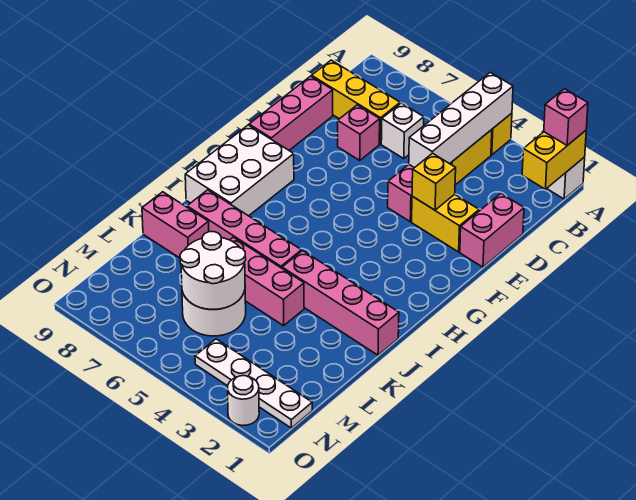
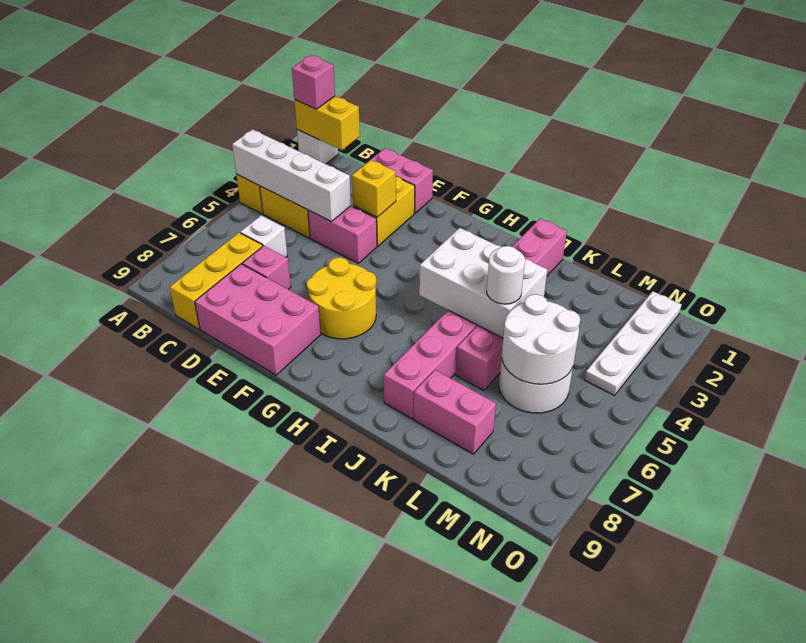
pink brick D9:F9 level 1 -> pink brick D8:F9 level 1
none -> yellow round brick F6:G7 level 1
white brick G8:I9 level 1 -> white brick I4:K5 level 2
pink brick K8:K9 level 1 -> pink brick K8:L8 level 1
white round brick O2 level 1 -> white round brick K5 level 3

